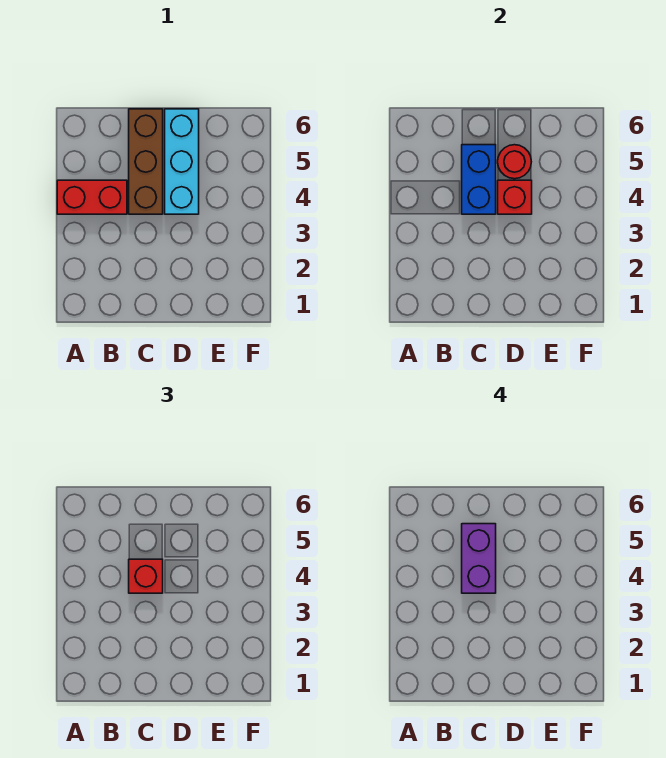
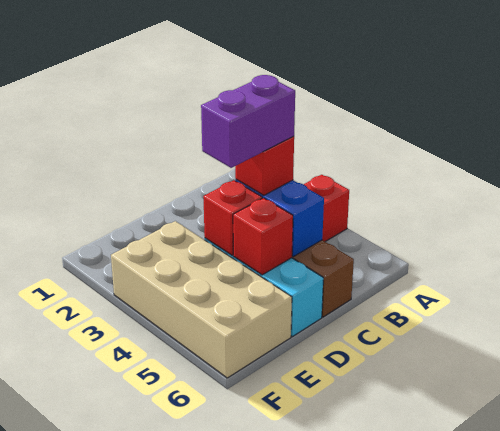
purple brick C4:C5 level 4 -> purple brick C4:D4 level 4
red round brick D5 level 2 -> red brick D5 level 2
none -> tan brick E3:F6 level 1

